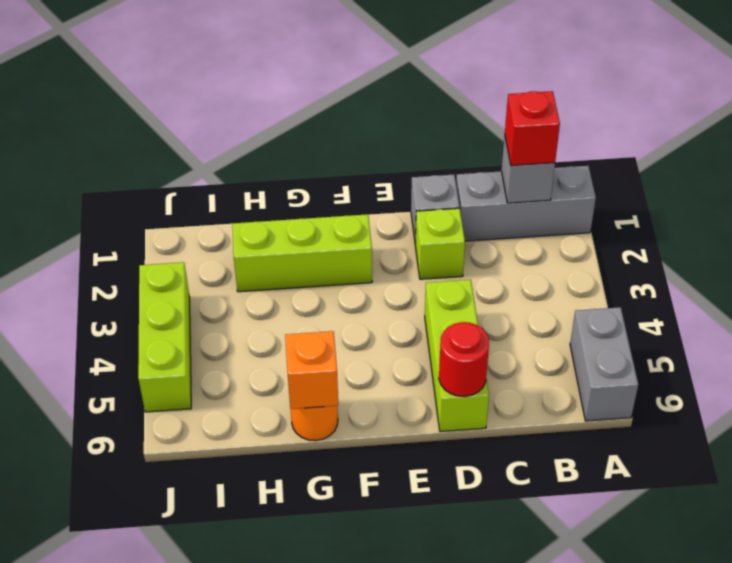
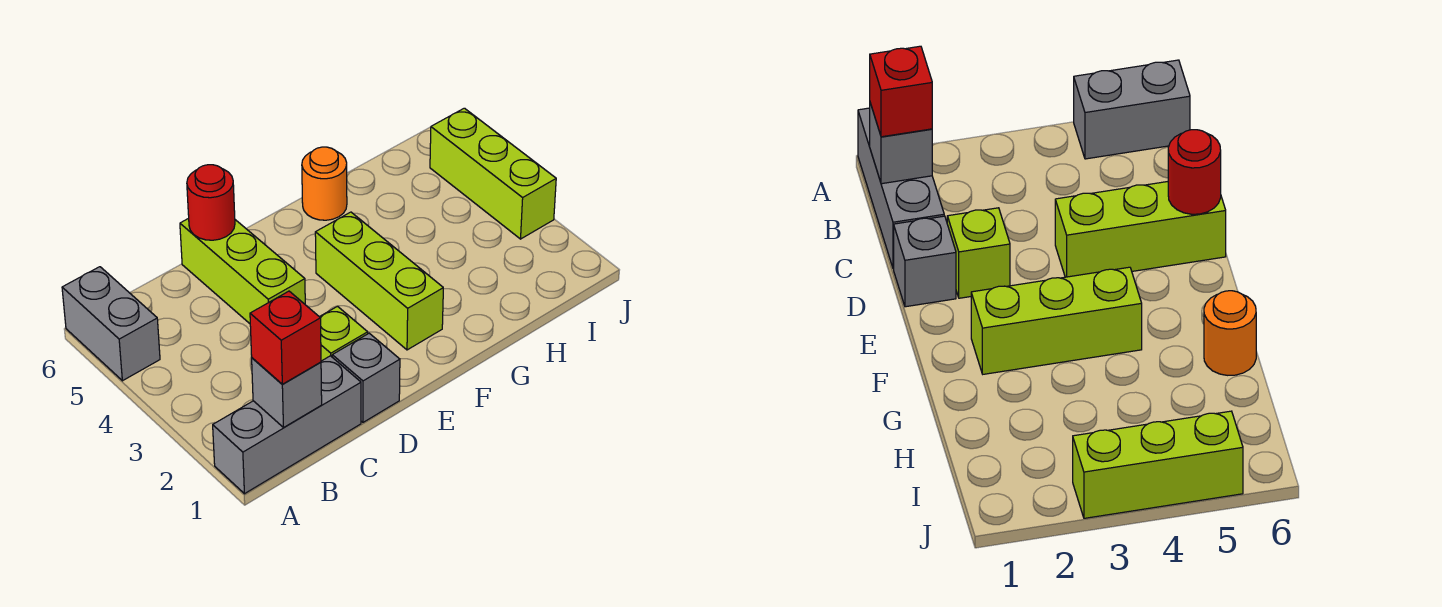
lime brick F2:H2 level 1 -> lime brick F2:F4 level 1
orange brick G6 level 2 -> none

